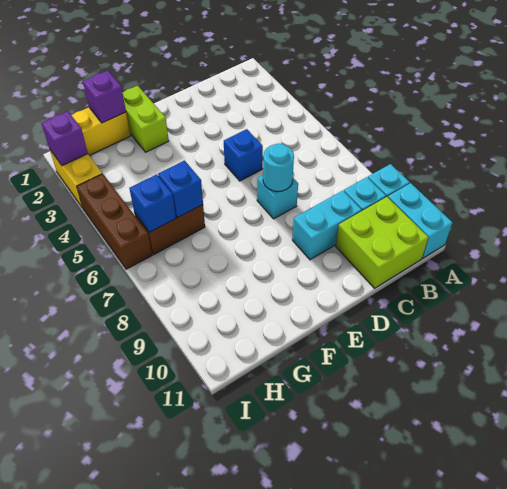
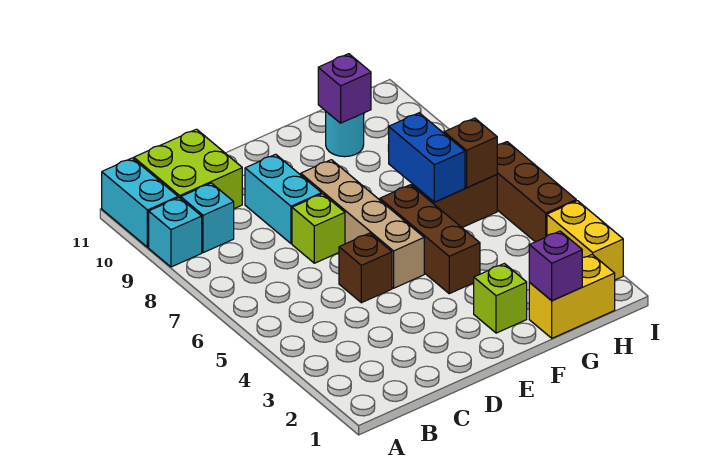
cyan brick C9:D9 level 1 -> cyan brick D8:D9 level 1
blue brick D5 level 1 -> brown brick D5 level 1
cyan brick D7 level 1 -> lime brick D7 level 1
cyan round brick D7 level 2 -> cyan round brick G10 level 1
none -> tan brick E5:E8 level 1
lime brick F1:F2 level 1 -> lime brick F2 level 1
none -> brown brick F4:F6 level 1
blue brick G6 level 2 -> blue brick G6:G7 level 2
blue brick H6 level 2 -> brown brick H6 level 2
purple brick I2 level 2 -> purple brick G10 level 2

